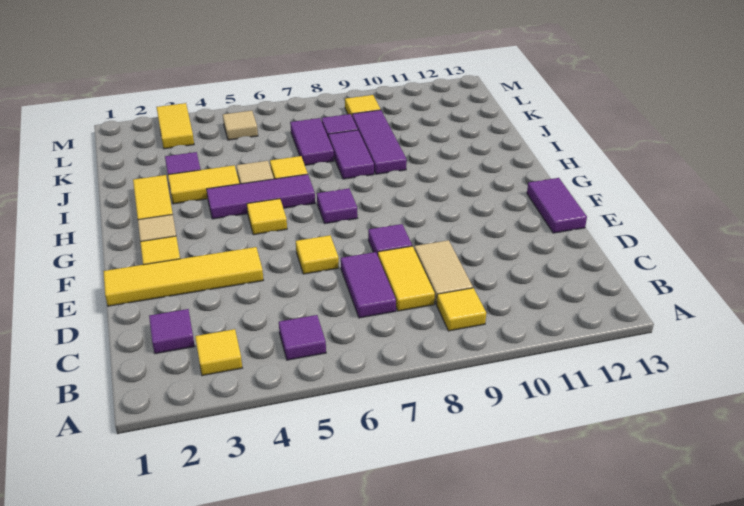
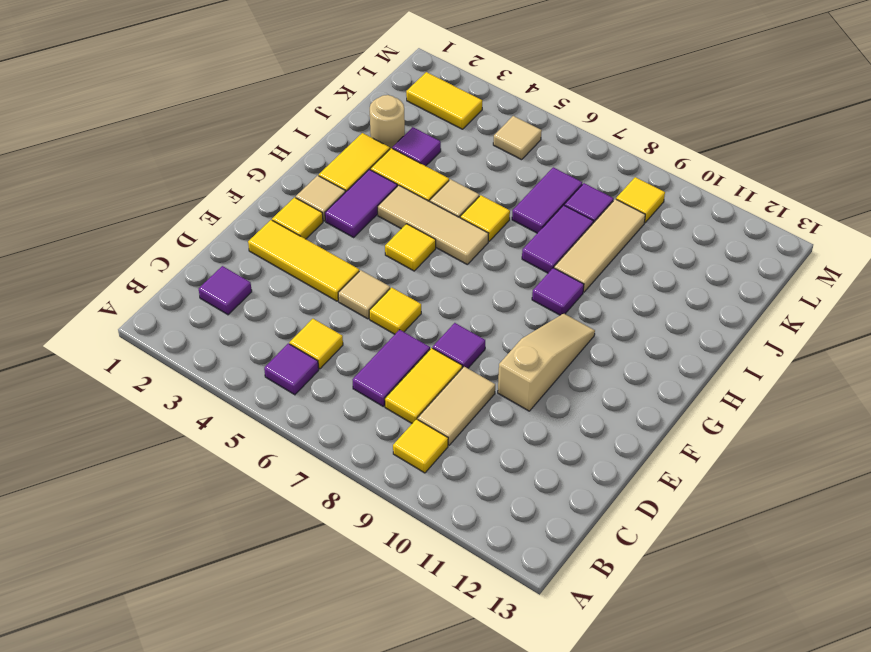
yellow tile B3 level 1 -> yellow tile C5 level 1
yellow tile E1:E4 level 1 -> yellow tile E2:E4 level 1
none -> tan tile E5 level 1
none -> tan slope E10:G10 level 1 top E
purple tile E13:F13 level 1 -> purple tile G3:H3 level 1
purple tile G7 level 1 -> purple tile H9 level 1
purple tile H4:H6 level 1 -> tan tile H4:H6 level 1
purple tile I9:K9 level 1 -> tan tile I9:K9 level 1
none -> tan round brick J2 level 1
yellow tile L3:M3 level 1 -> yellow tile L2:L3 level 1

